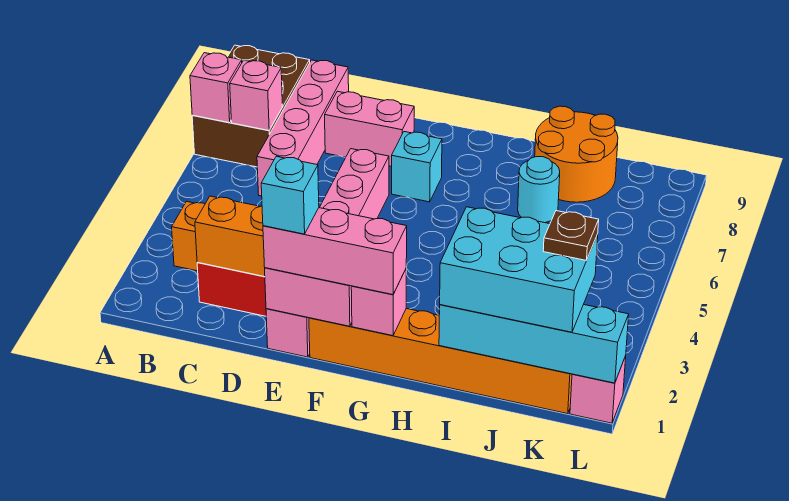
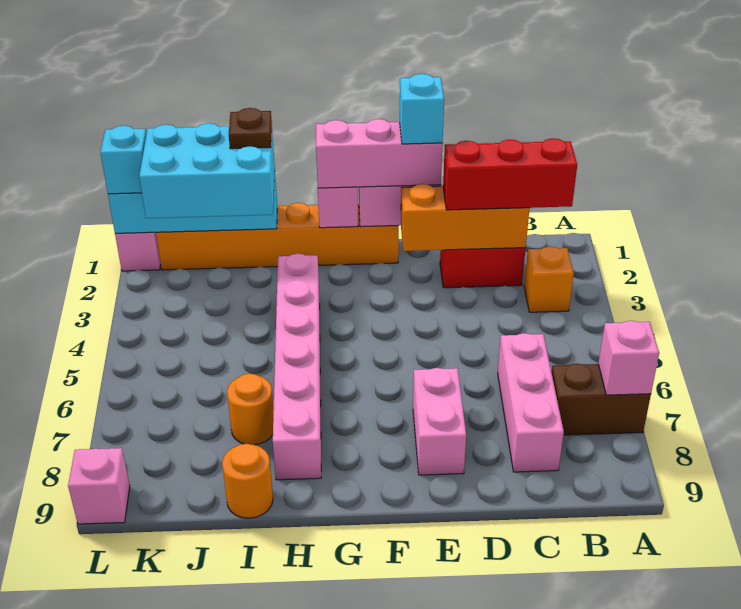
brown brick A7:B9 level 1 -> brown brick A7:B7 level 1
none -> red brick B2:D2 level 3
pink brick B7 level 2 -> pink brick L9 level 1
pink brick C6:C9 level 1 -> pink brick C6:C8 level 1
pink brick D8:E8 level 1 -> pink brick E7:E8 level 1
pink brick E1:E6 level 1 -> pink brick H3:H8 level 1
cyan brick F7 level 1 -> cyan brick L1 level 3
cyan round brick I7 level 1 -> orange round brick I7 level 1
orange round brick I8:J9 level 1 -> orange round brick I9 level 1
brown plate K2 level 4 -> brown plate I1 level 4

